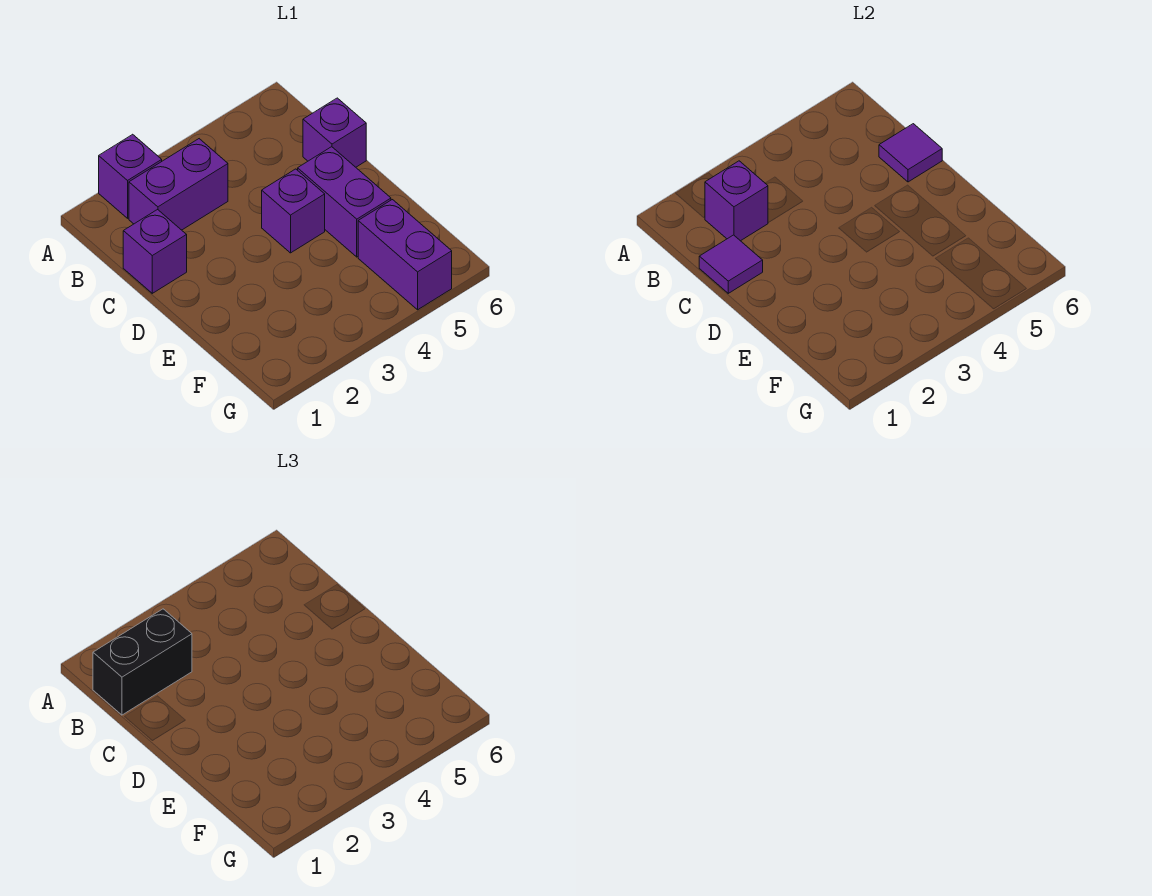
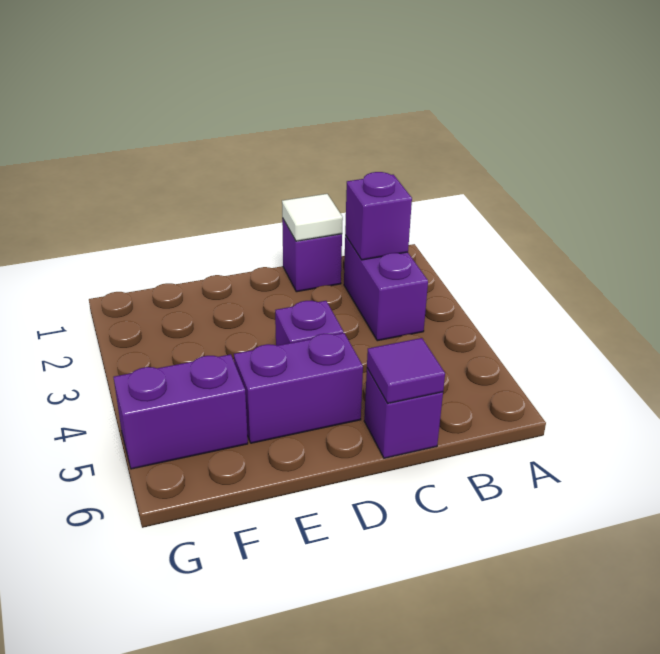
purple brick A2 level 1 -> none
black brick B1:B2 level 3 -> none
purple tile C1 level 2 -> white tile C1 level 2

